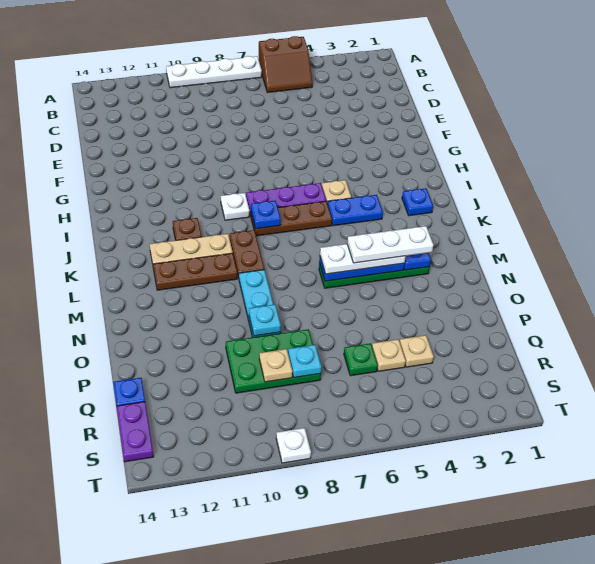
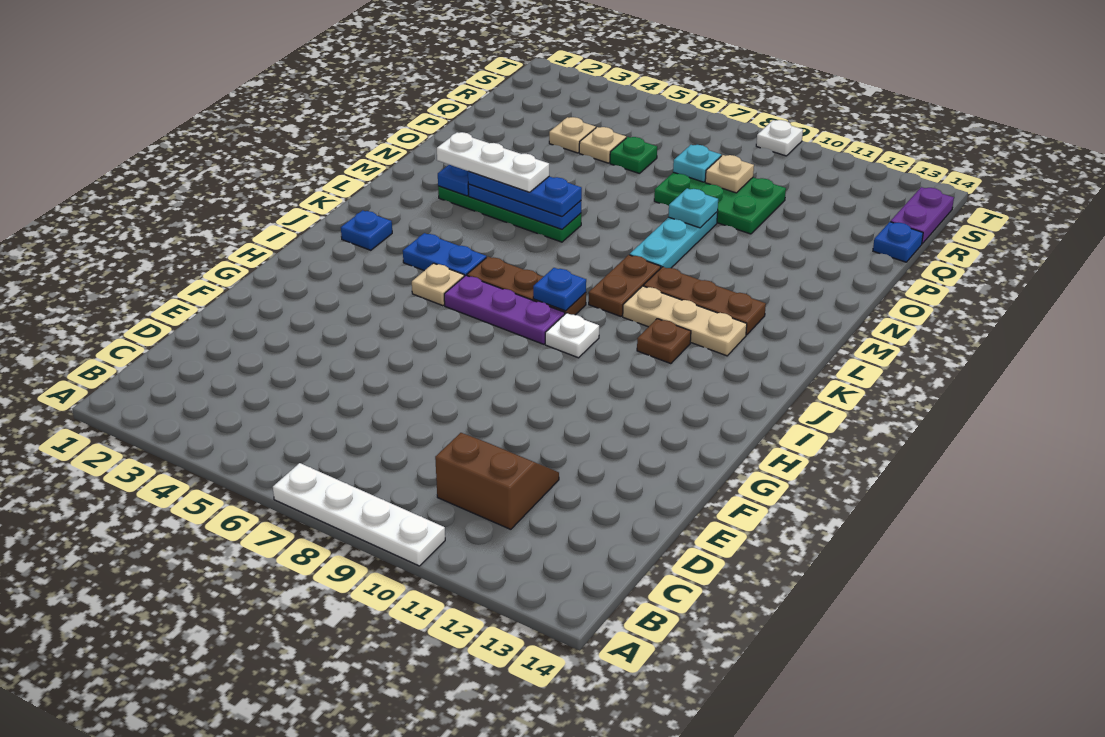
brown slope A5:B6 level 1 top A -> brown slope C10:D11 level 1 top C
white plate M4:M6 level 3 -> blue plate M4:M6 level 3

